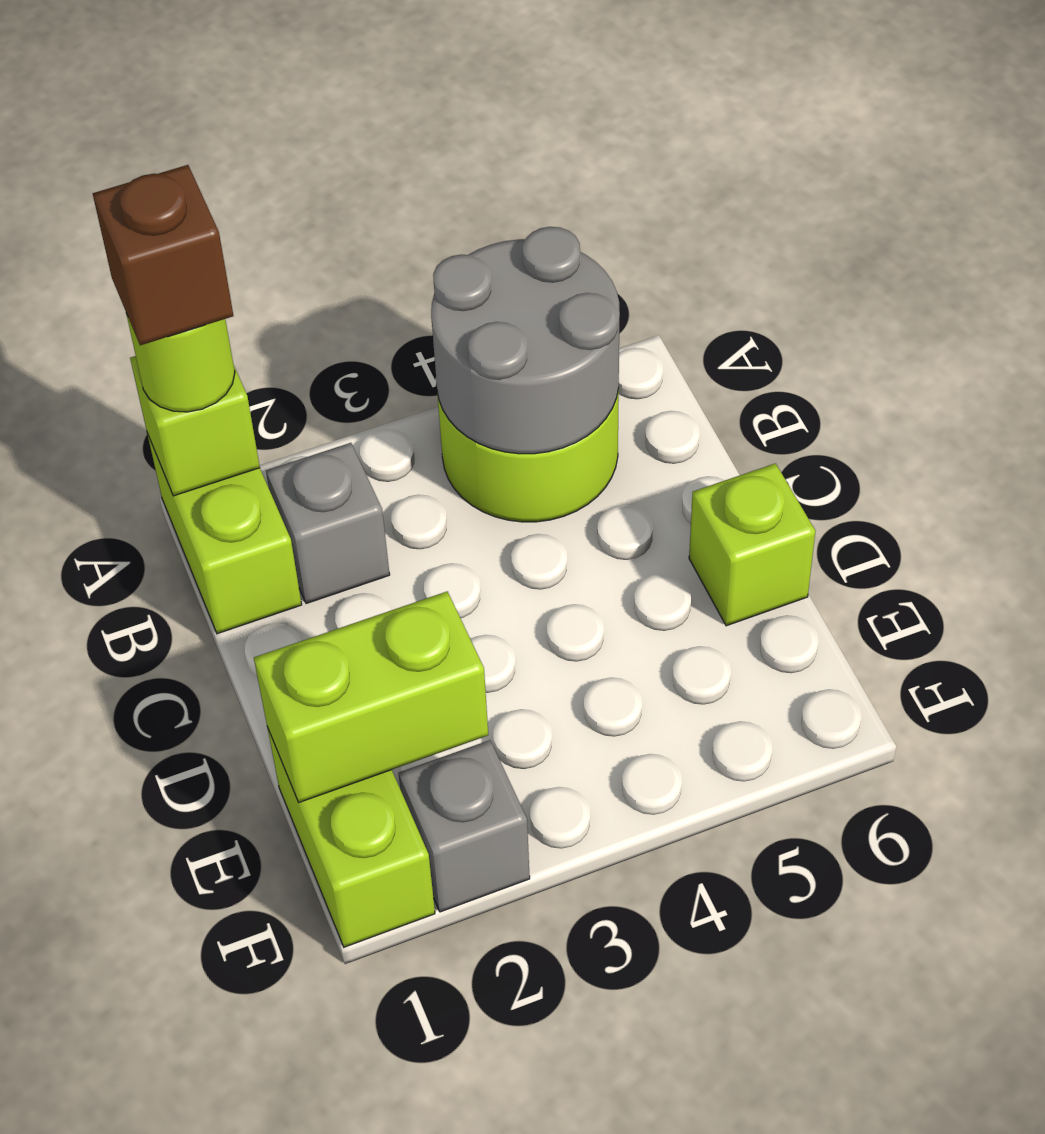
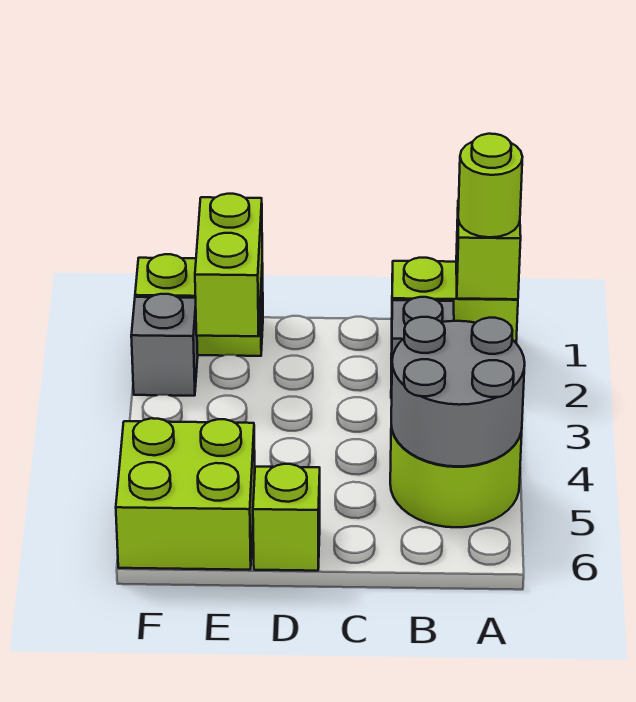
brown brick A1 level 4 -> none
none -> lime brick E5:F6 level 1

